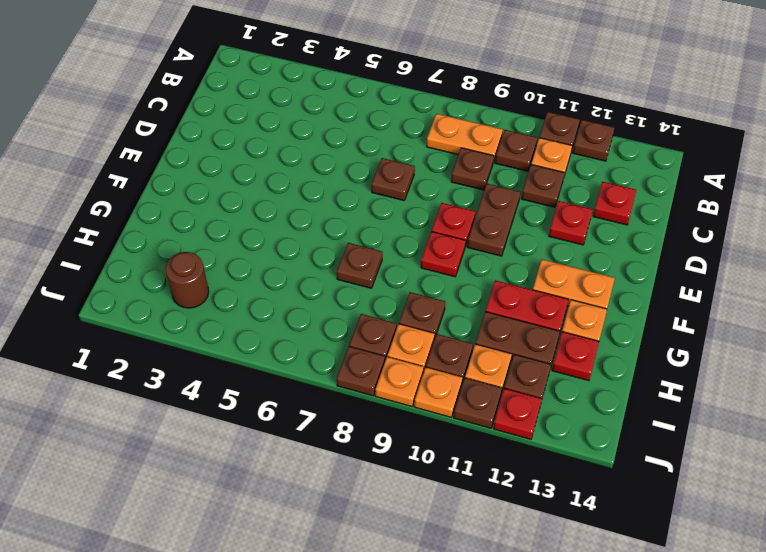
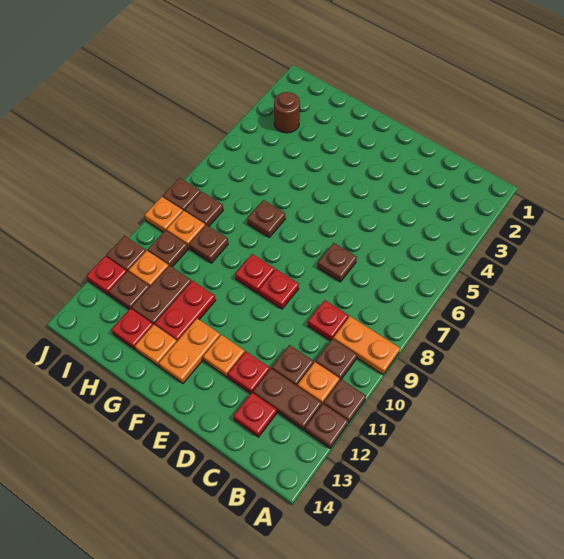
orange plate B8:B9 level 1 -> orange plate A9:B9 level 1
brown plate C9 level 1 -> red plate C9 level 1
brown plate D10:E10 level 1 -> brown plate B12:C12 level 1
orange plate J10 level 1 -> orange plate E12 level 1

